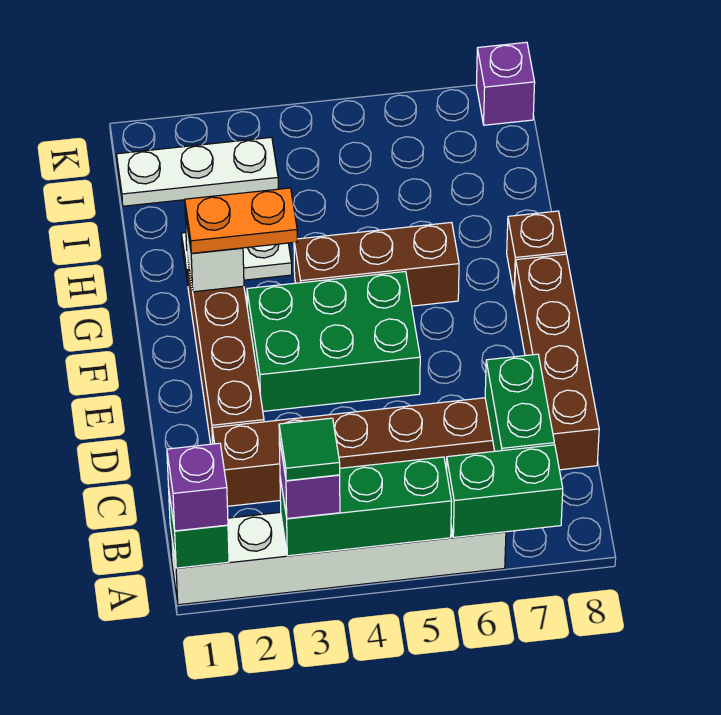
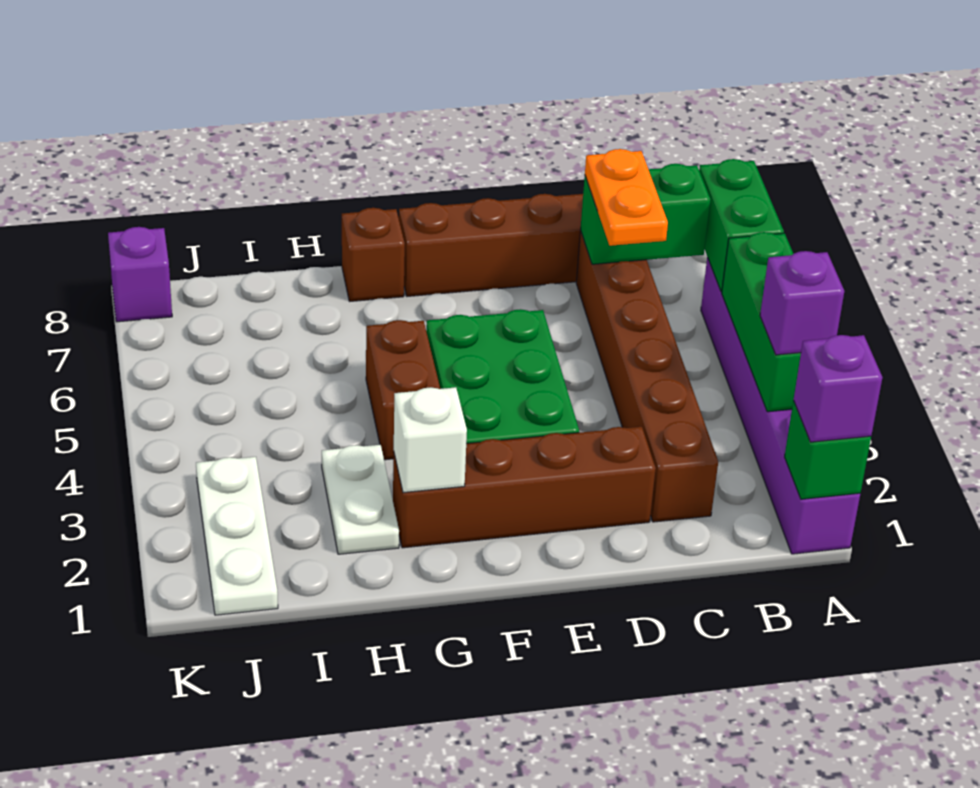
white brick A1:A6 level 1 -> purple brick A1:A6 level 1
green tile A3 level 4 -> none
orange plate G2:G3 level 3 -> orange plate C6:C7 level 3
brown brick G4:G6 level 1 -> brown brick G4:G5 level 1

